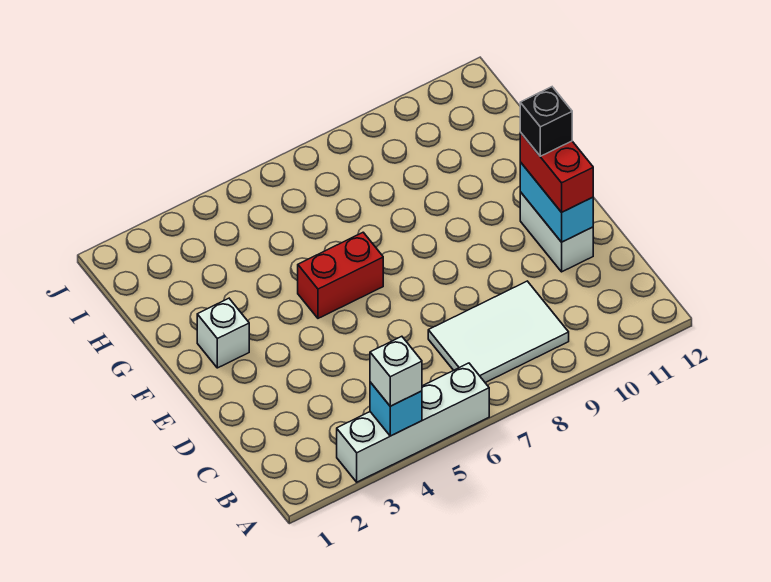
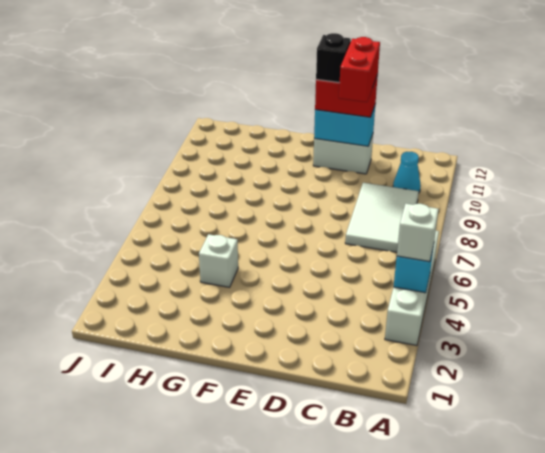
none -> cyan cone B10 level 1
white brick F2 level 1 -> white brick G4 level 1
red brick F5:F6 level 1 -> red brick D10:D11 level 4

